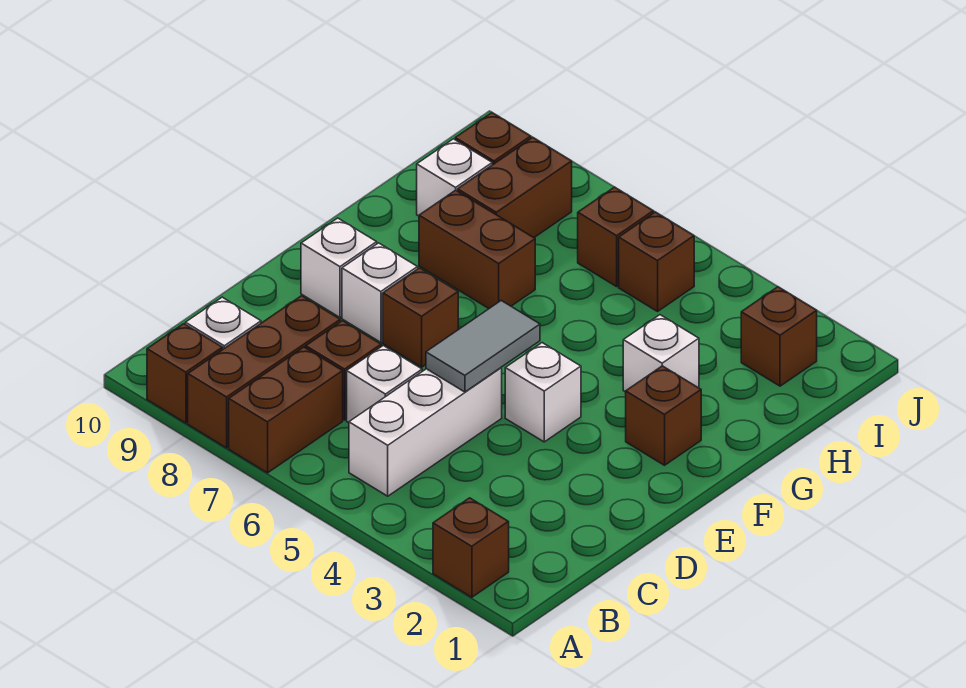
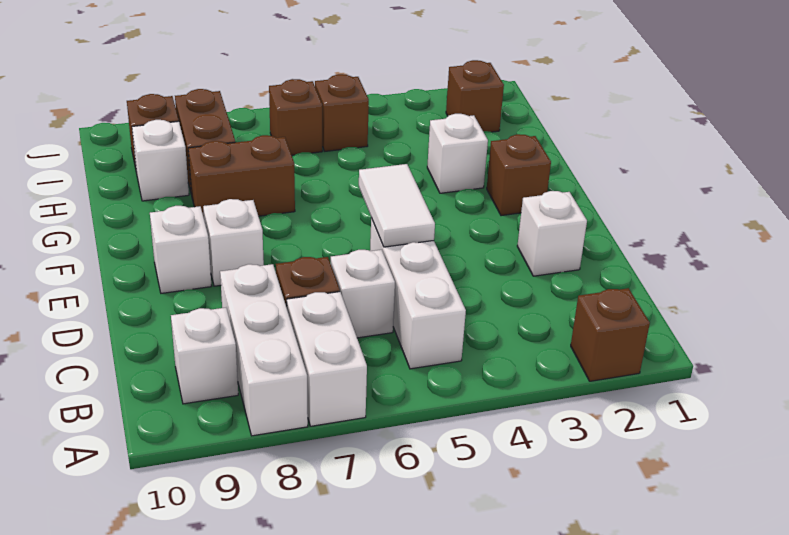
brown brick A7:B7 level 1 -> white brick A7:B7 level 1
brown brick A8:C8 level 1 -> white brick A8:C8 level 1
brown brick A9 level 1 -> none
grey tile D5:E5 level 2 -> white tile D5:E5 level 2
white brick E4 level 1 -> white brick D2 level 1
brown brick E7 level 1 -> none

